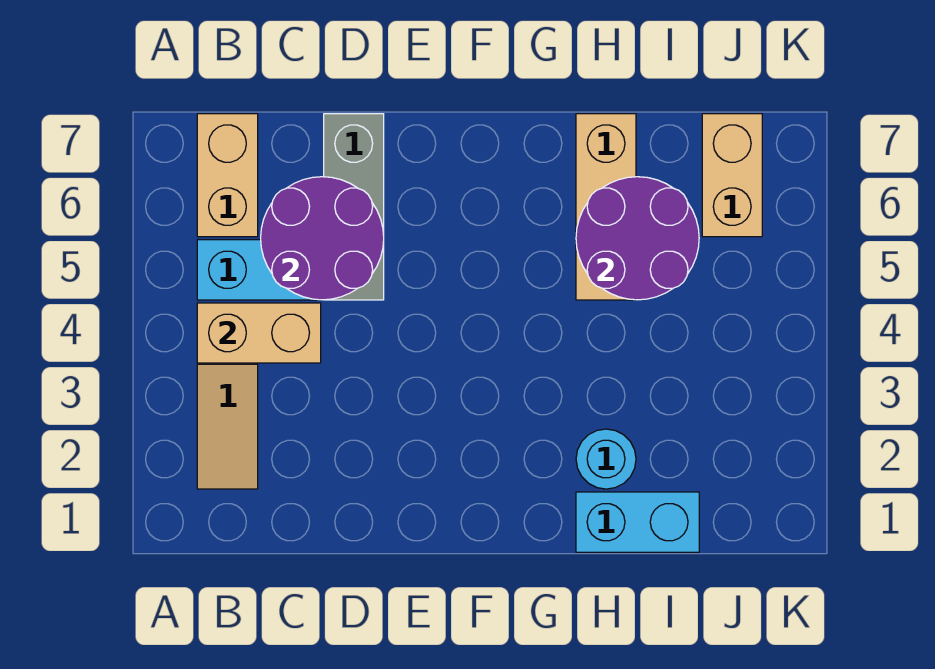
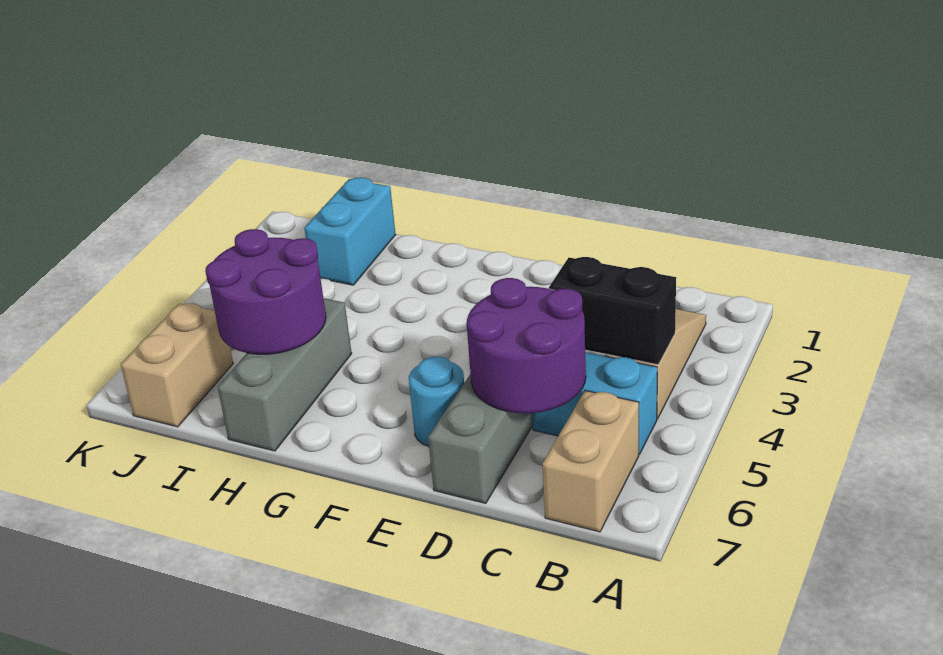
tan brick B4:C4 level 2 -> black brick B4:C4 level 2
cyan brick H1:I1 level 1 -> cyan brick I1:I2 level 1
cyan round brick H2 level 1 -> cyan round brick E6 level 1
tan brick H5:H7 level 1 -> grey brick H5:H7 level 1

